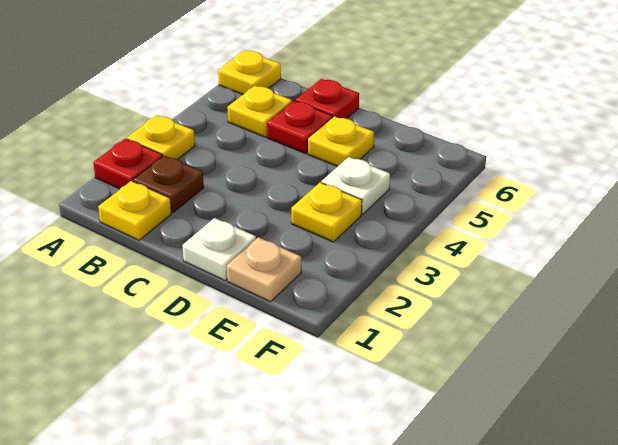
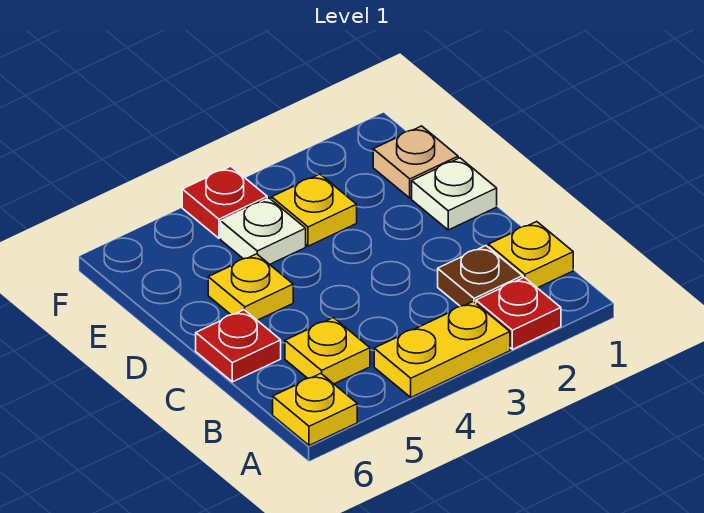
yellow plate A3 level 1 -> yellow plate A3:A4 level 1
red plate C5 level 1 -> red plate F4 level 1

